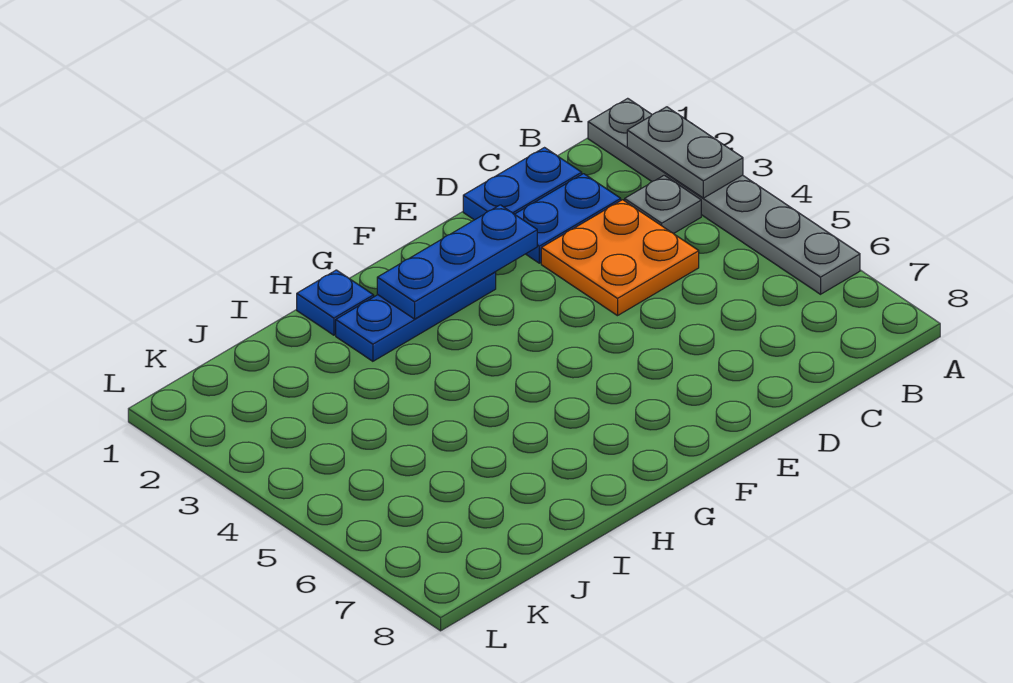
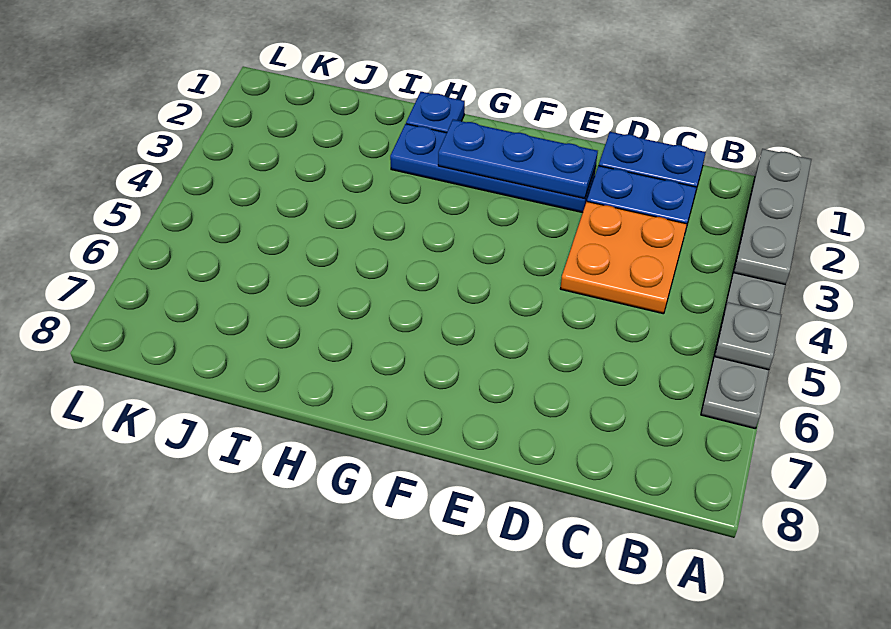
grey plate A2:A3 level 2 -> grey plate A1:A3 level 2
grey plate B3 level 1 -> grey plate A5 level 2
blue plate F2:H2 level 1 -> blue plate E2:H2 level 1

